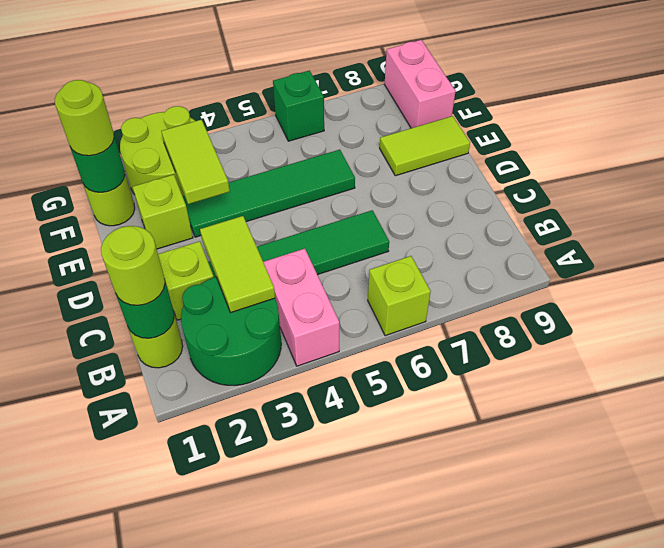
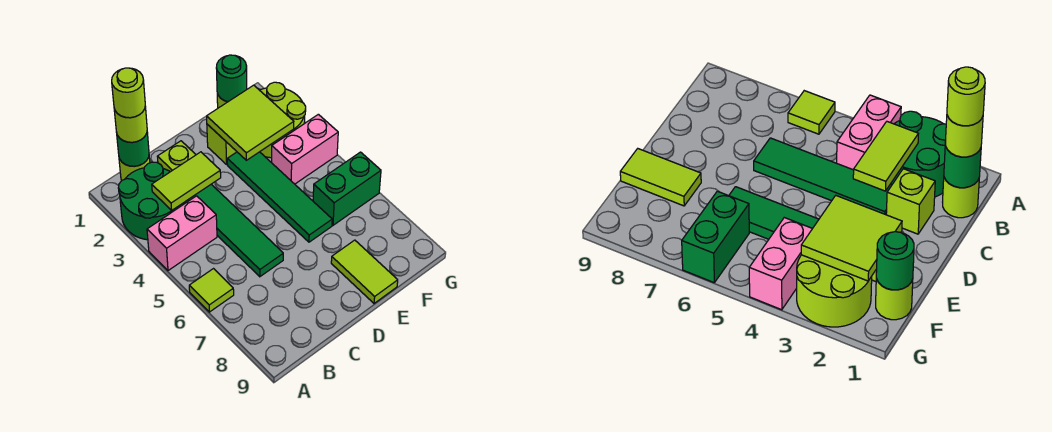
lime brick A6 level 1 -> lime tile A6 level 1
lime tile E3:F3 level 2 -> lime tile E2:F3 level 2
lime round brick F1 level 3 -> lime round brick B1 level 4
pink brick F9:G9 level 1 -> pink brick F4:G4 level 1
green brick G6 level 1 -> green brick F6:G6 level 1

